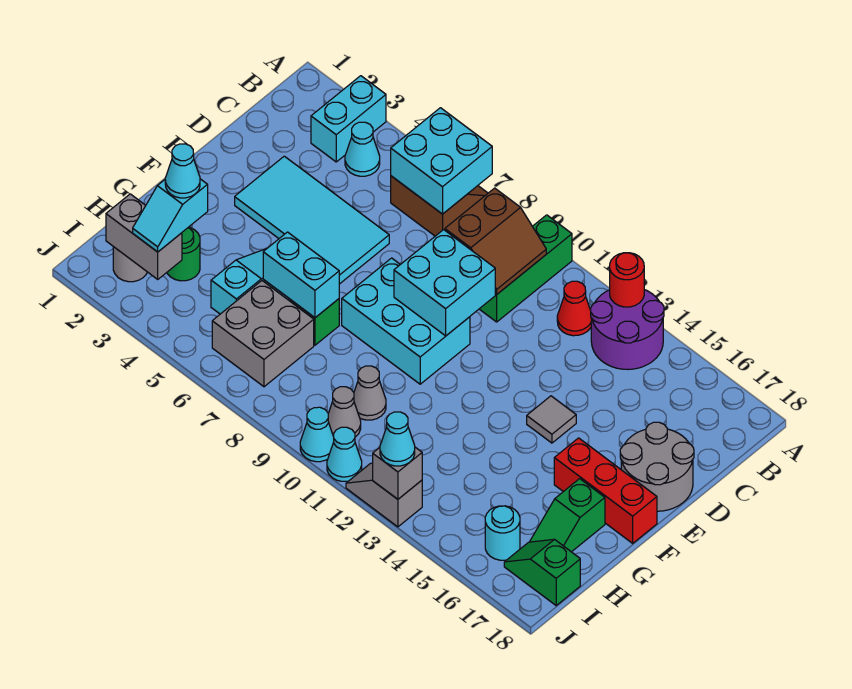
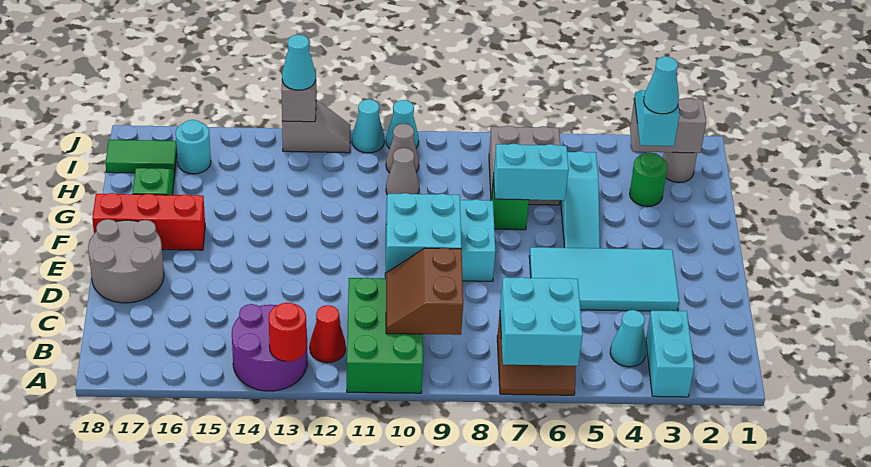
green brick A10:C10 level 1 -> green brick A10:C11 level 1
grey tile E14 level 1 -> none
green slope I17:I18 level 1 top 18 -> green tile I17:I18 level 1

